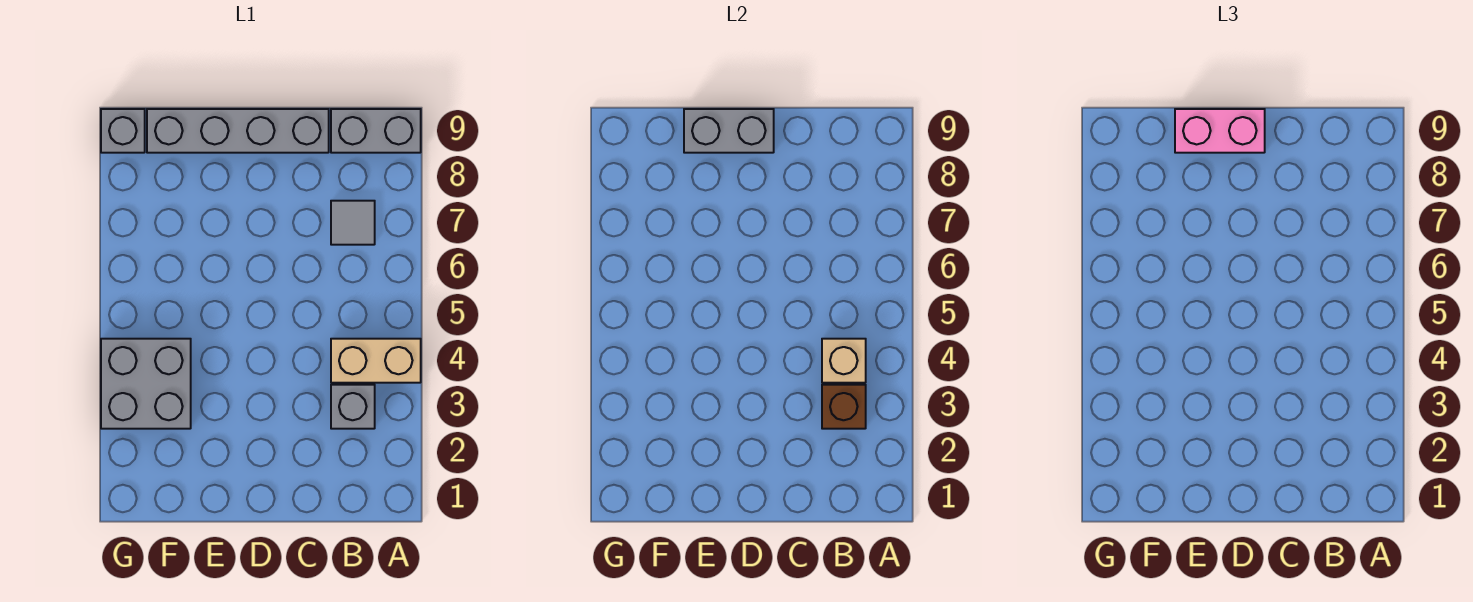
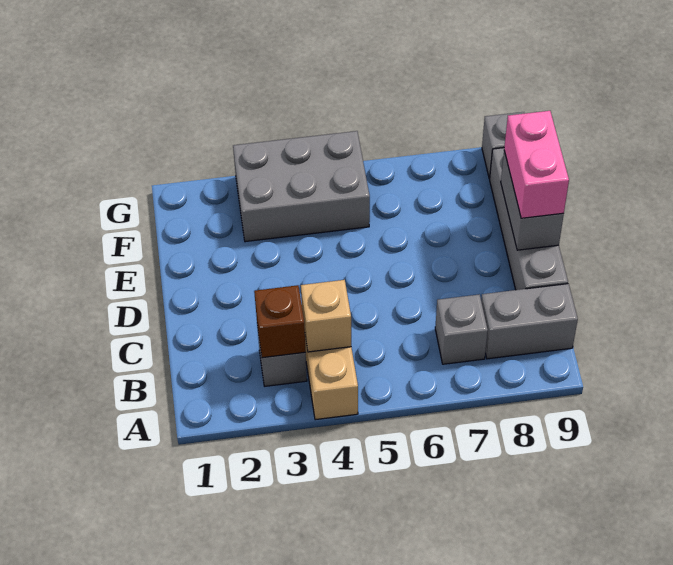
grey brick A9:B9 level 1 -> grey brick B8:B9 level 1
grey tile B7 level 1 -> grey brick B7 level 1
grey brick F3:G4 level 1 -> grey brick F3:G5 level 1

